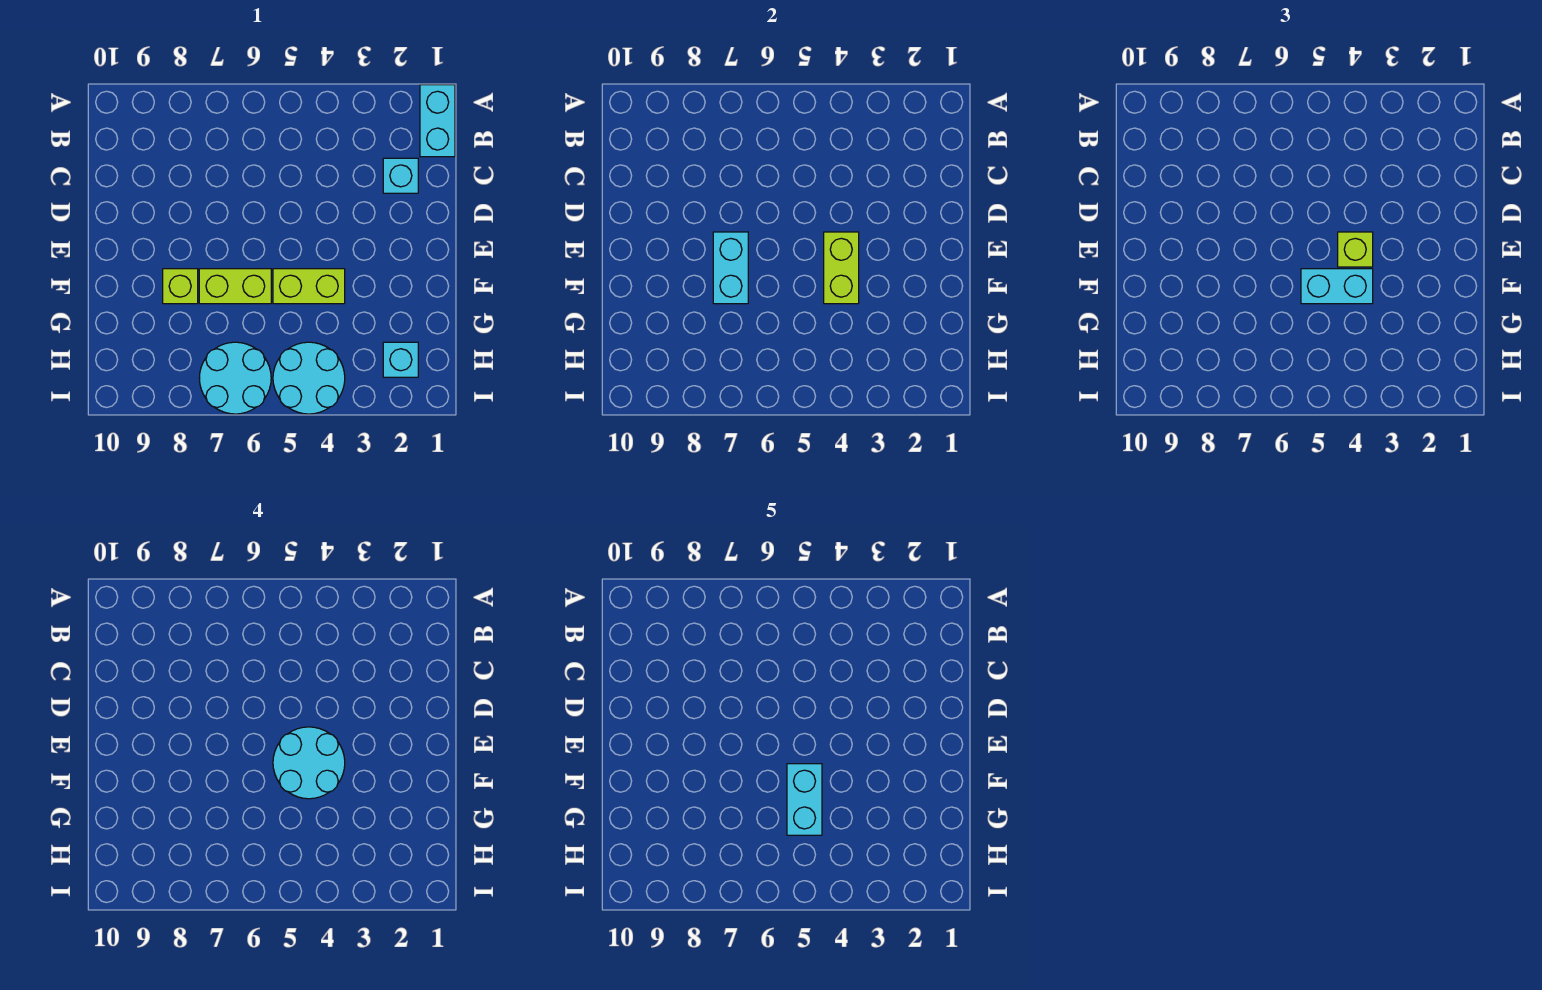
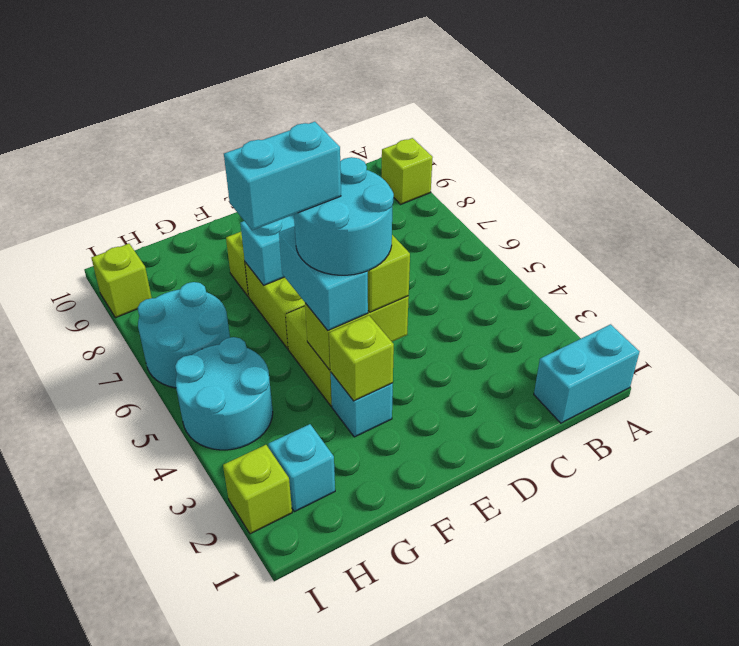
none -> lime brick A9 level 1
cyan brick C2 level 1 -> cyan brick F3 level 1
none -> lime brick F3 level 2
none -> lime brick I2 level 1
none -> lime brick I9 level 1

